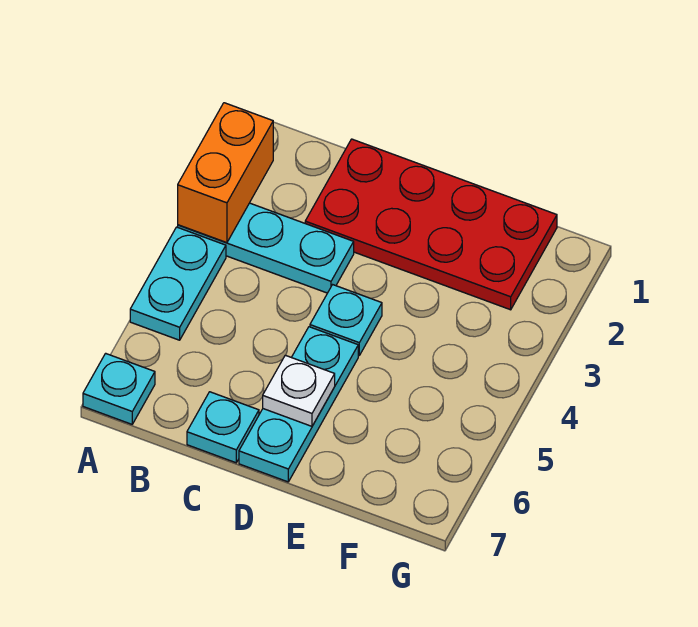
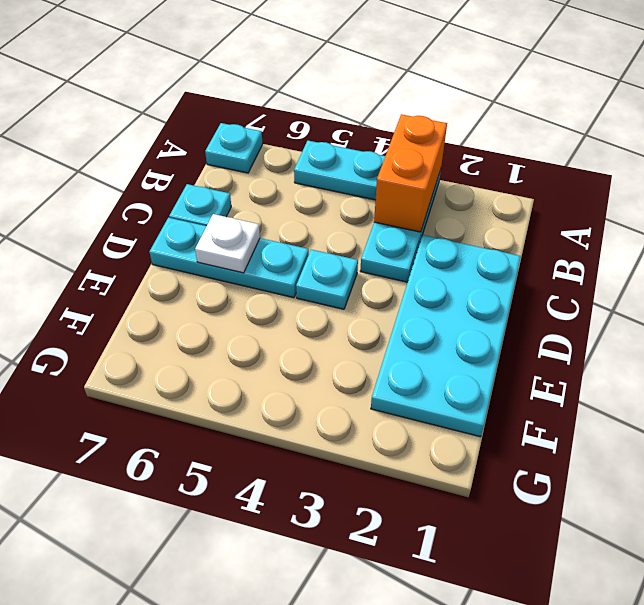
orange brick A2:A3 level 2 -> orange brick A3:B3 level 2
red plate C1:F2 level 1 -> cyan plate C1:F2 level 1

